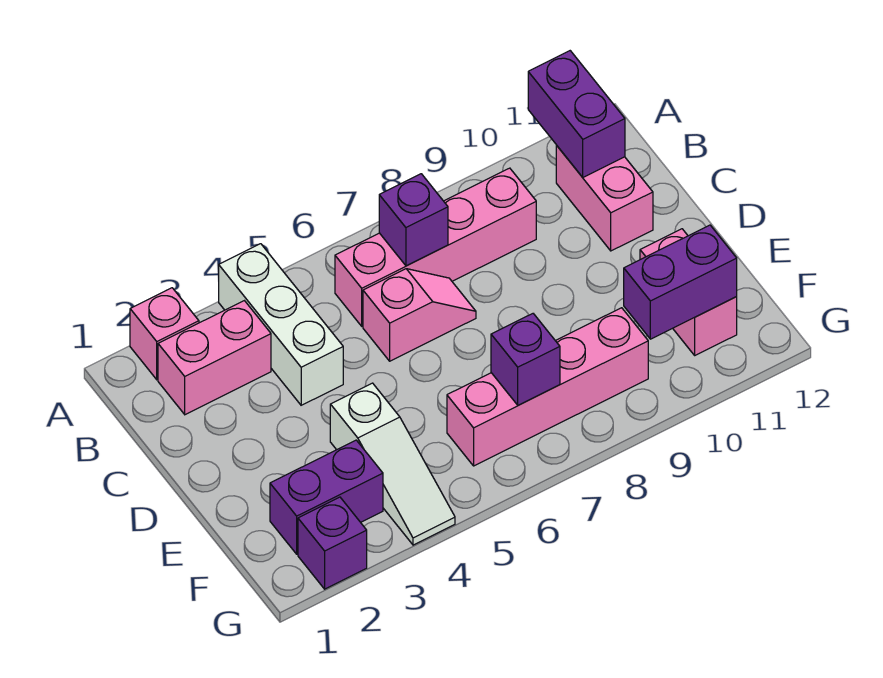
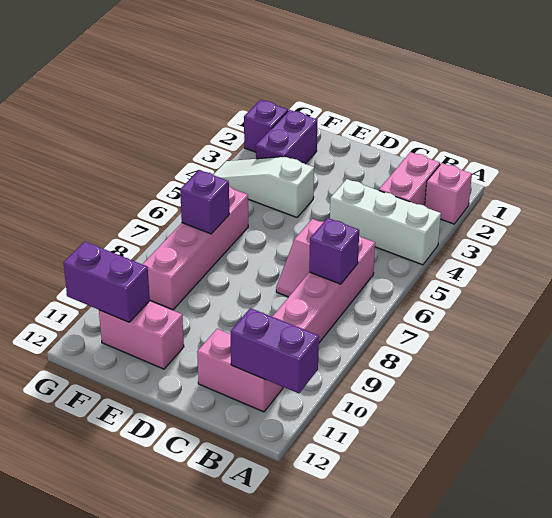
purple brick F10:F11 level 2 -> purple brick F11:G11 level 2

